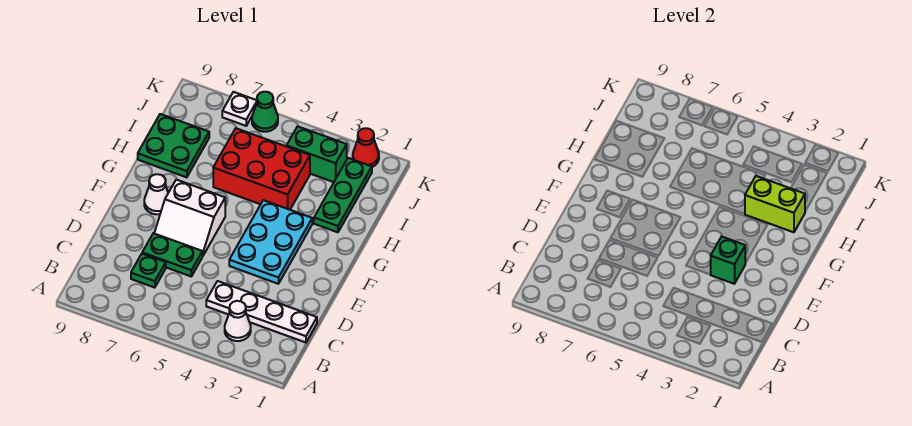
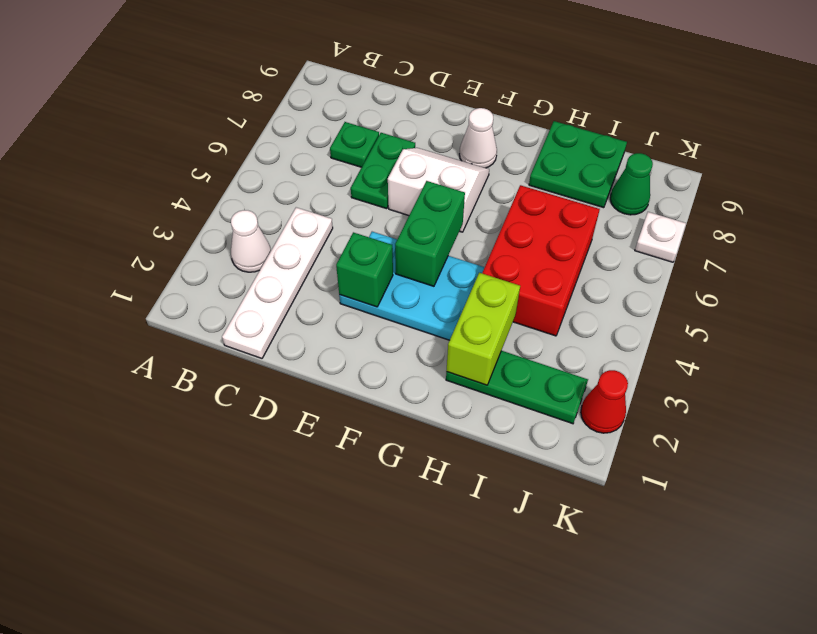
white slope E6:F7 level 1 top F -> white slope E6:F7 level 1 top 6
green brick J3:J4 level 1 -> green brick F4:F5 level 2
green cone K6 level 1 -> green cone J8 level 1

